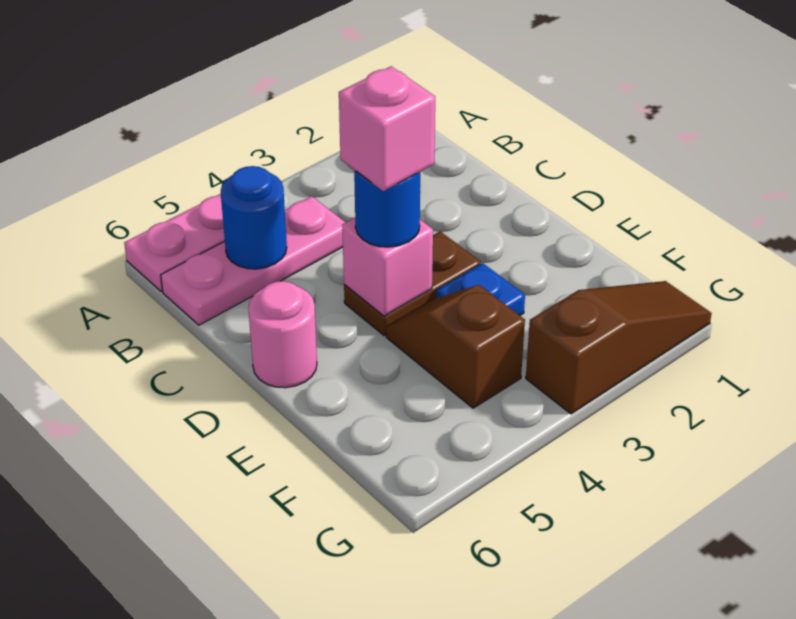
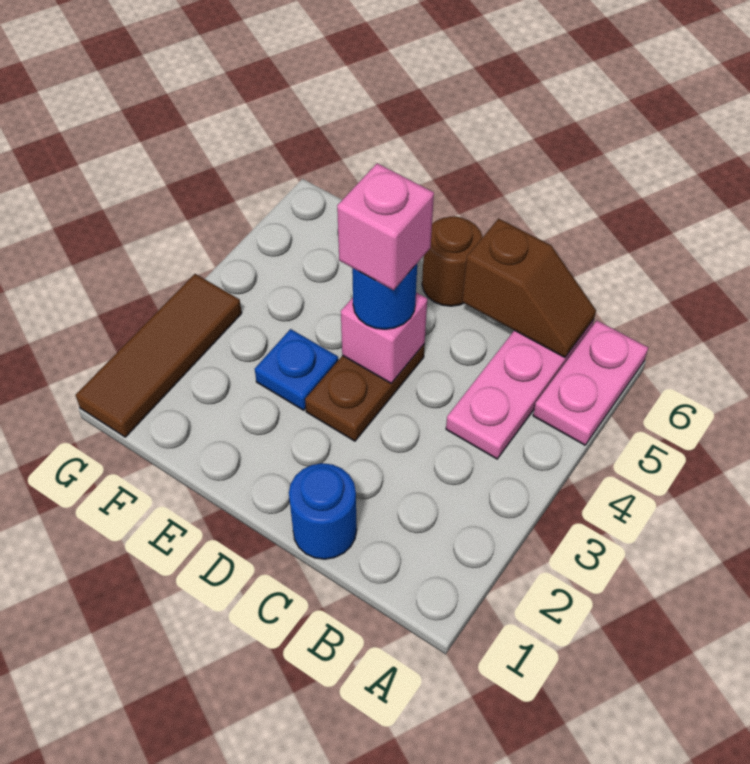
blue round brick B5 level 2 -> blue round brick C1 level 1
pink round brick D6 level 1 -> brown round brick D6 level 1
brown slope E4:F4 level 1 top F -> brown slope B6:C6 level 2 top C
brown slope G1:G3 level 1 top 3 -> brown tile G1:G3 level 1

